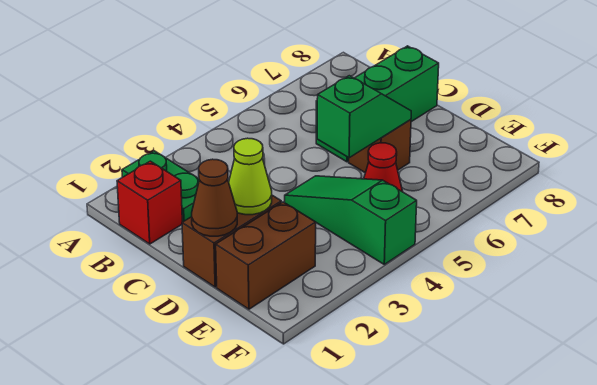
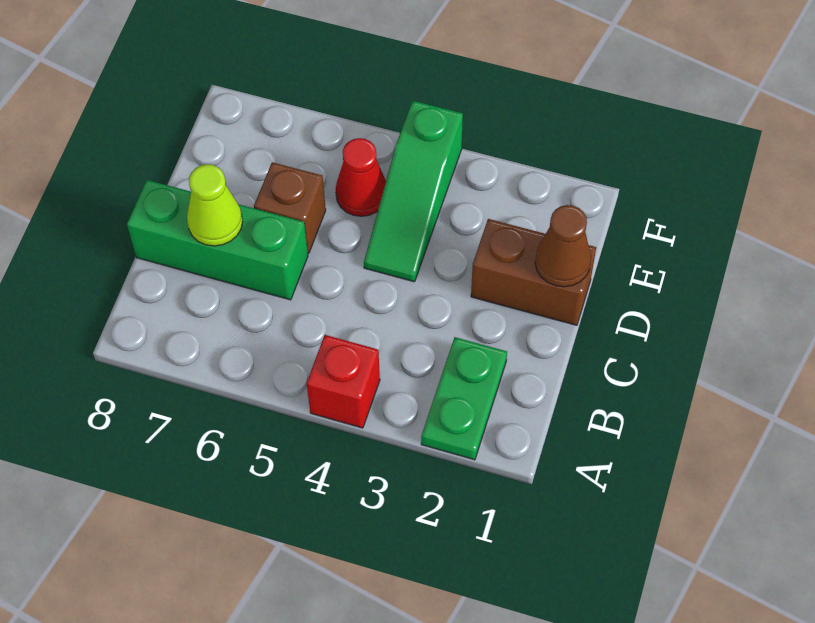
red brick B1 level 1 -> red brick A4 level 1
lime cone D2 level 2 -> lime cone C7 level 2
green slope D5:D6 level 2 top 5 -> none
brown brick E1:E2 level 1 -> none

